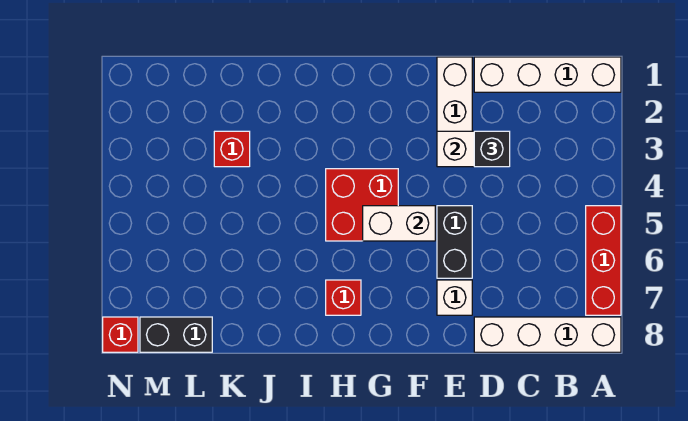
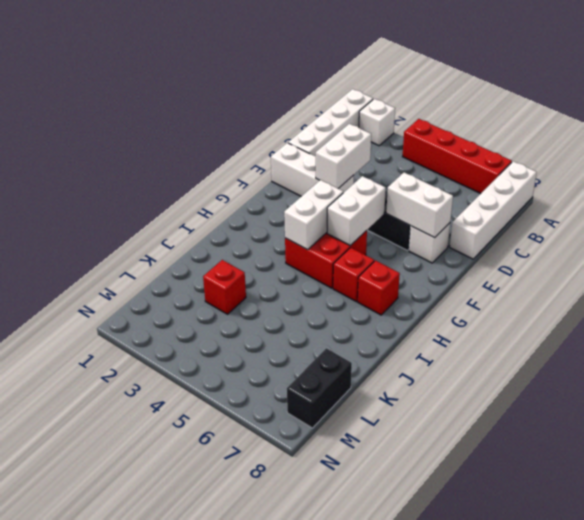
none -> white brick A2 level 1
red brick A5:A7 level 1 -> red brick A4:A7 level 1
black brick D3 level 3 -> none
none -> white brick E6:E7 level 2
none -> white brick G4:H4 level 2
red brick N8 level 1 -> red brick H6 level 1

